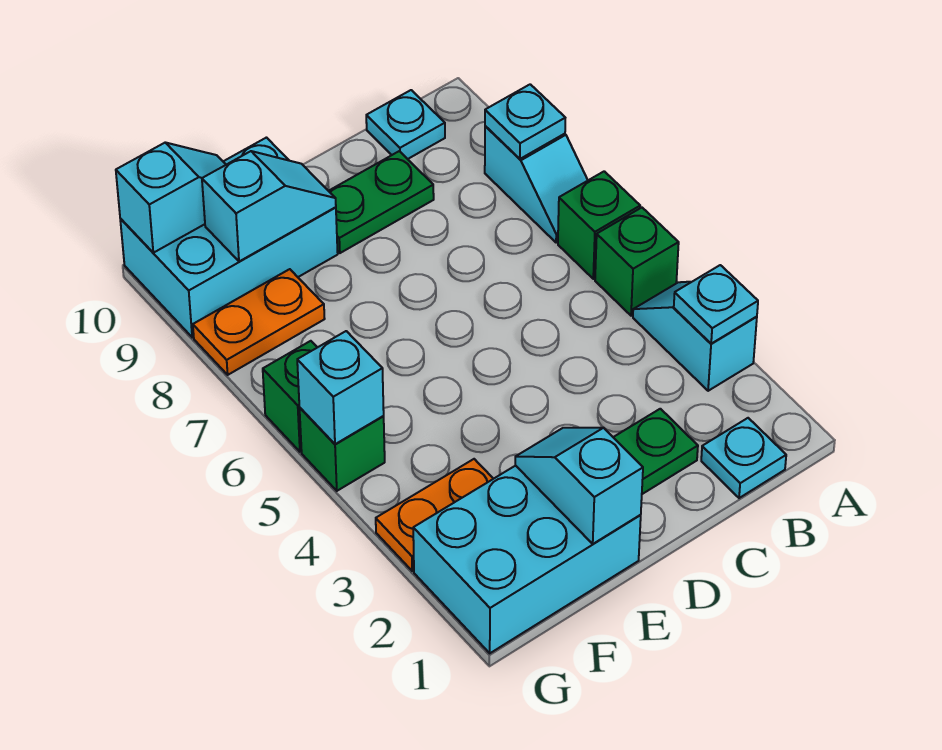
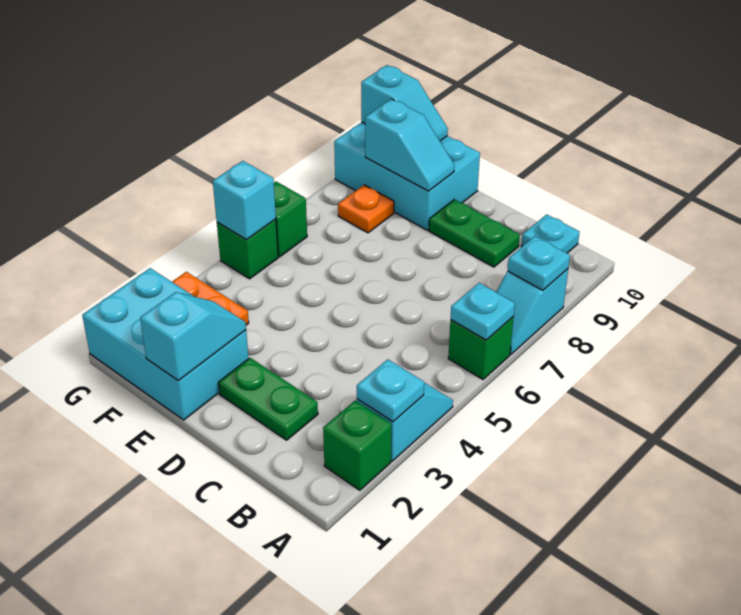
green brick A5 level 1 -> green brick A2 level 1
cyan plate B1 level 1 -> cyan plate A6 level 2
orange plate F8:G8 level 1 -> orange plate F8 level 1

